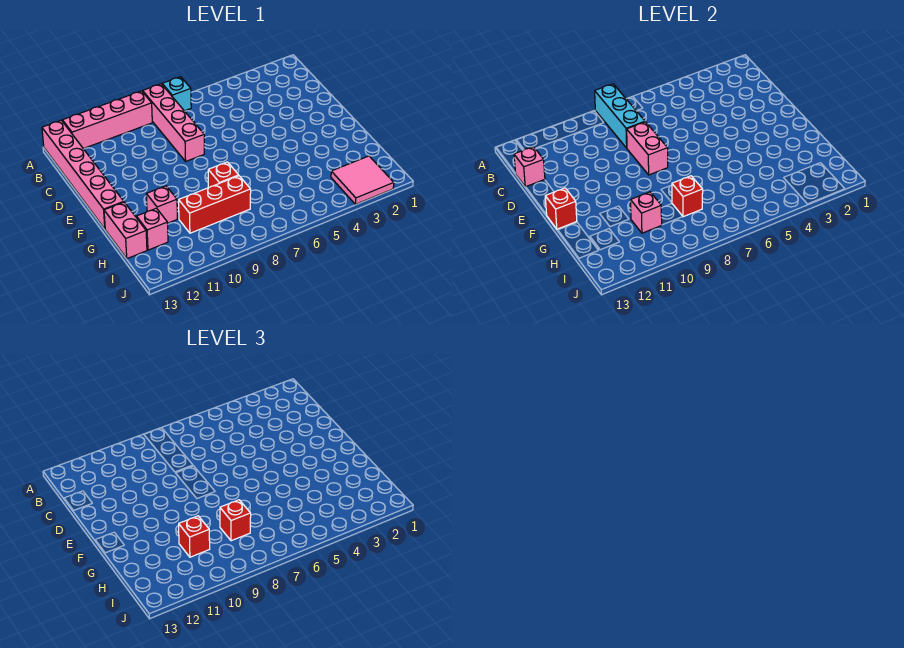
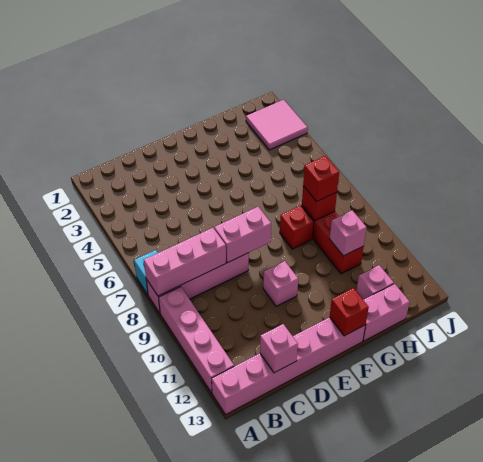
cyan brick A8:C8 level 2 -> pink brick A8:C8 level 2
pink brick G11 level 1 -> pink brick E10 level 1
red brick H10 level 3 -> none

